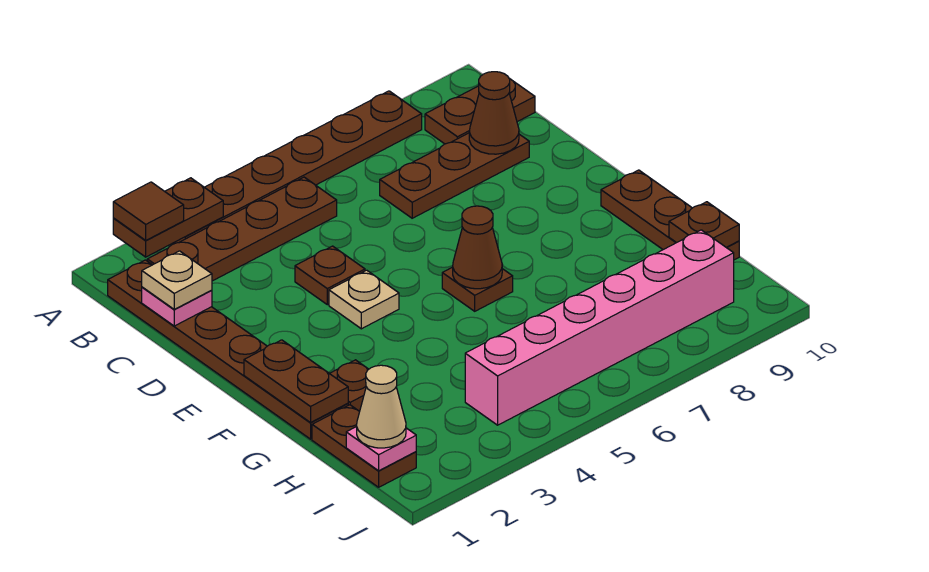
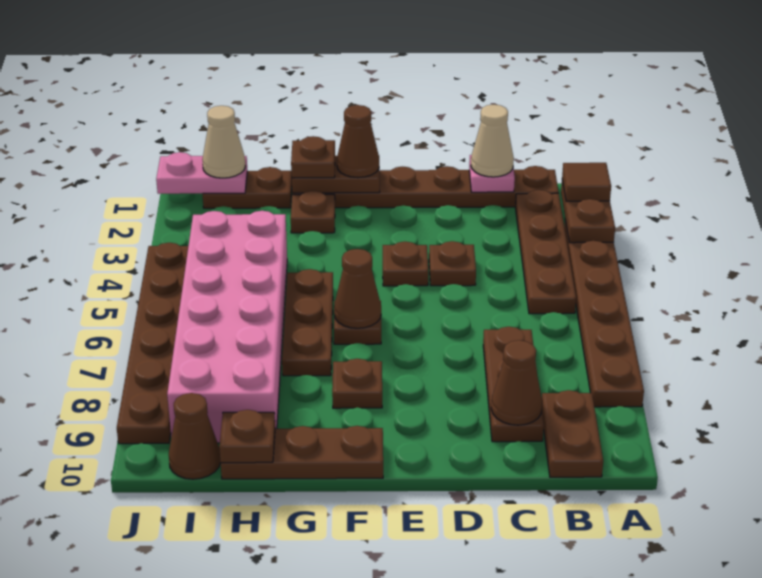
tan plate C1 level 3 -> tan cone C1 level 3
tan plate E4 level 1 -> brown plate E4 level 1
none -> brown cone F1 level 3
none -> brown plate F8 level 1
none -> brown plate G1 level 3
none -> brown plate G5:G7 level 1
pink plate I1 level 2 -> pink plate I1:J1 level 2
pink brick I4:I9 level 1 -> pink brick H4:I9 level 1
none -> brown cone I10 level 1
none -> brown plate J4:J9 level 1

